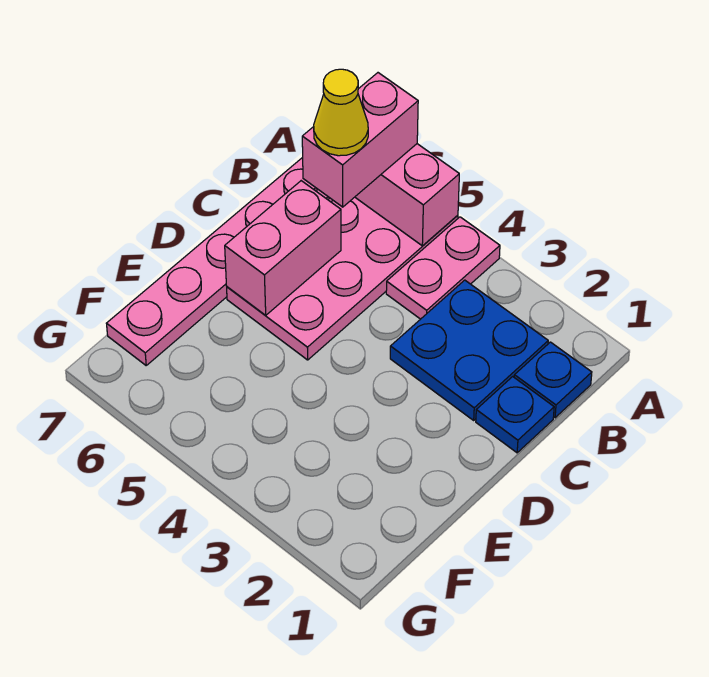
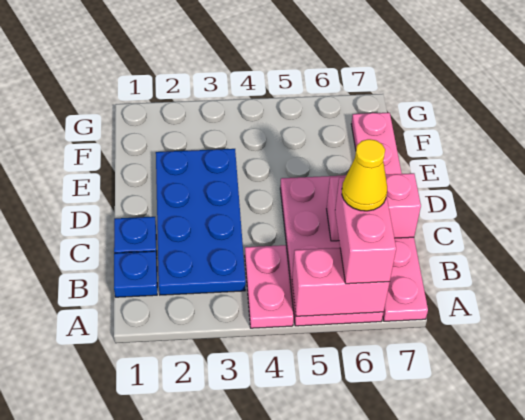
blue plate B2:C3 level 1 -> blue plate B2:E3 level 1
pink brick C6:D6 level 2 -> pink brick C6:C7 level 2

